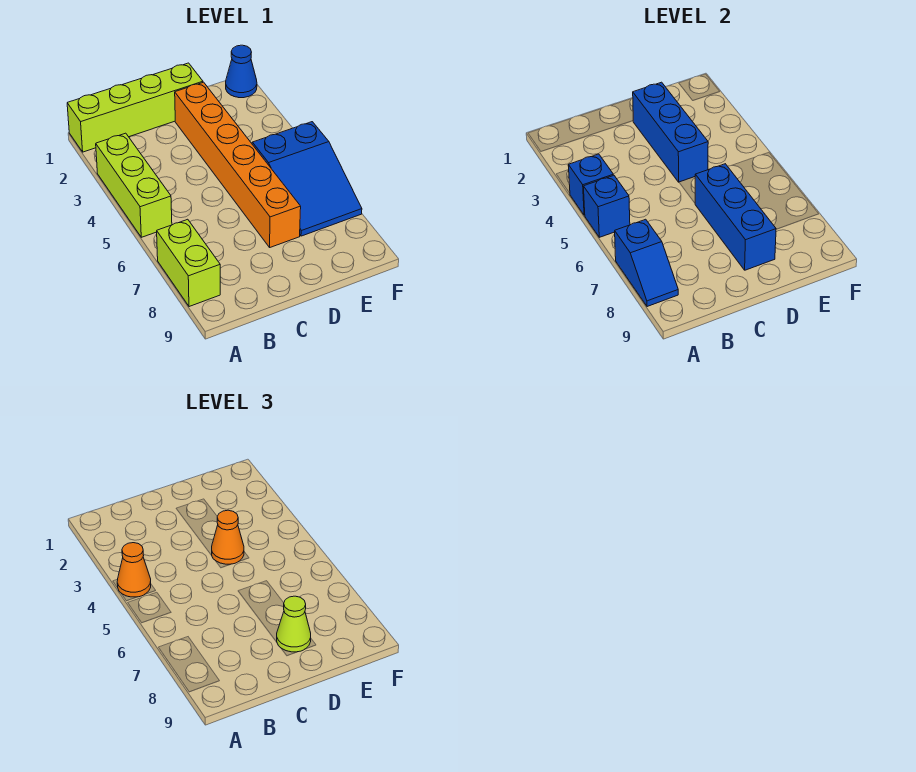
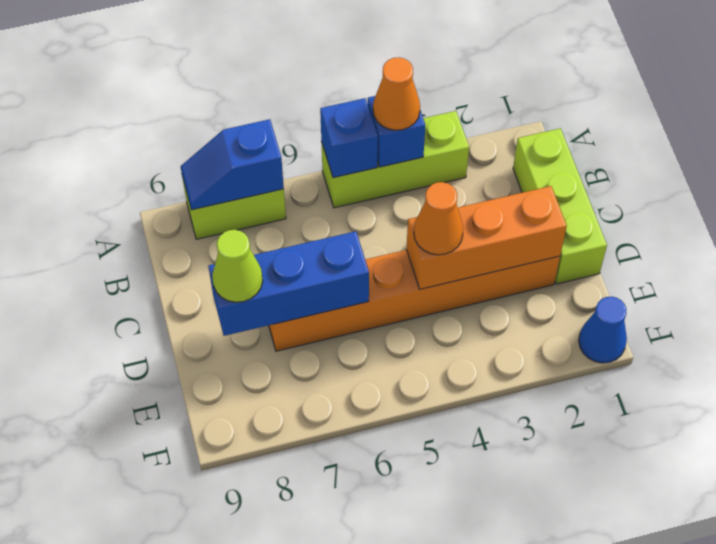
lime brick A1:D1 level 1 -> lime brick B1:D1 level 1
blue brick D2:D4 level 2 -> orange brick D2:D4 level 2
blue slope E5:F7 level 1 top 5 -> none

